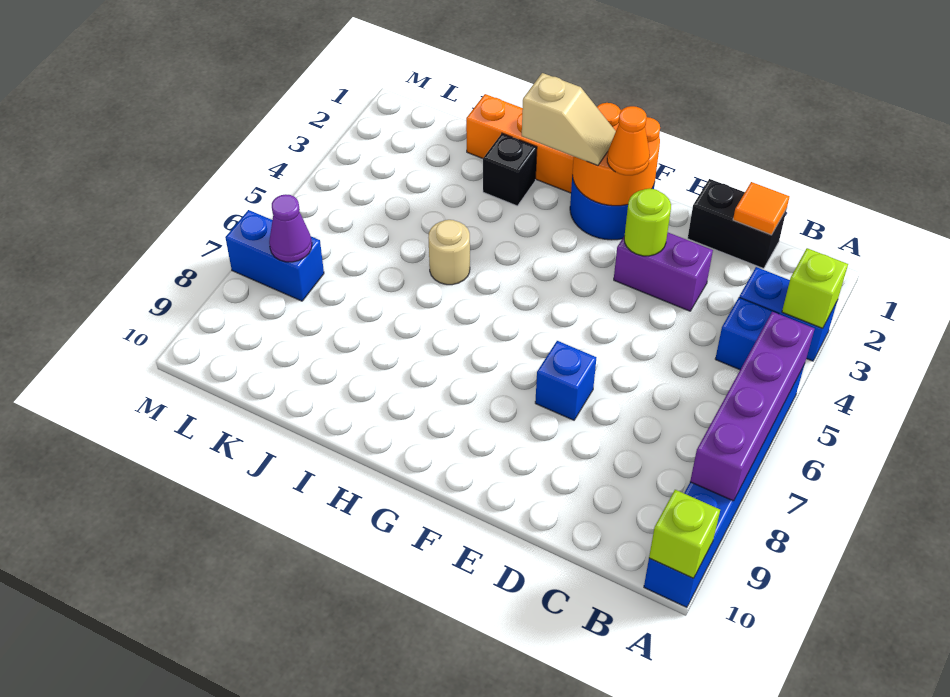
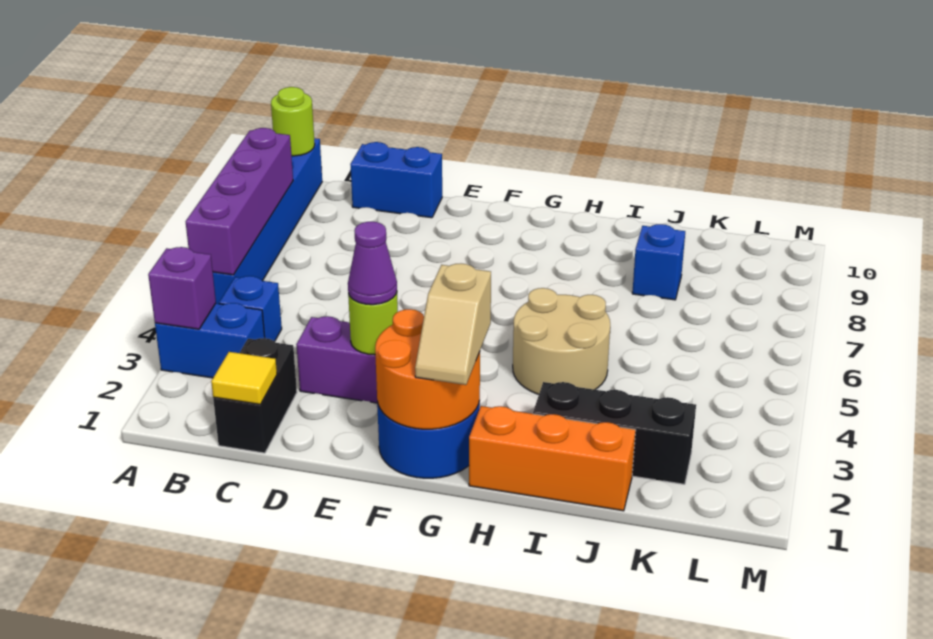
lime brick A3 level 2 -> purple brick A3 level 2
lime brick A10 level 2 -> lime round brick A10 level 2
black brick C1:D1 level 1 -> black brick C1:C2 level 1
orange tile C1 level 2 -> yellow tile C1 level 2
blue brick E7 level 1 -> blue brick J8 level 1
orange cone F2 level 3 -> none
tan slope G2:H2 level 3 top H -> tan slope G1:G2 level 3 top 2
black brick I2 level 1 -> black brick I2:K2 level 1
tan round brick I5 level 1 -> tan round brick H4:I5 level 1
blue brick L7:M7 level 1 -> blue brick C10:D10 level 1
purple cone L7 level 2 -> purple cone E3 level 3

